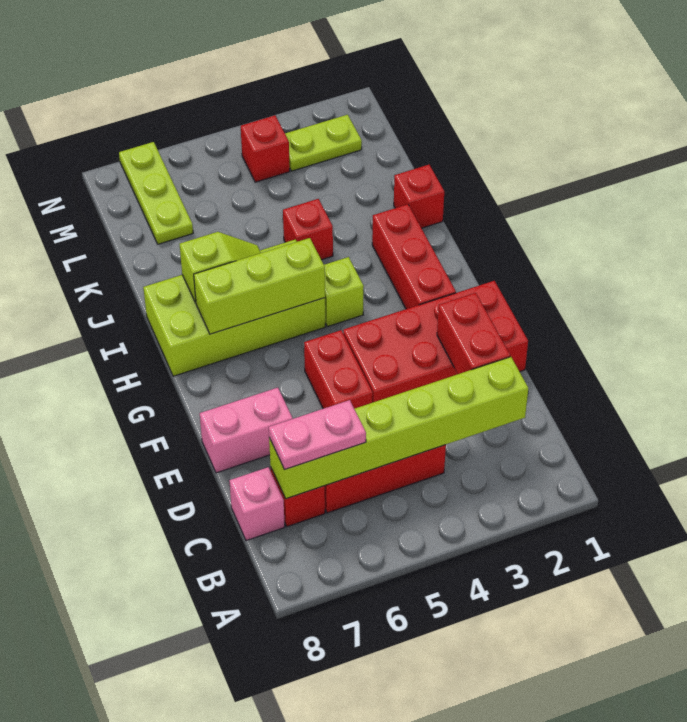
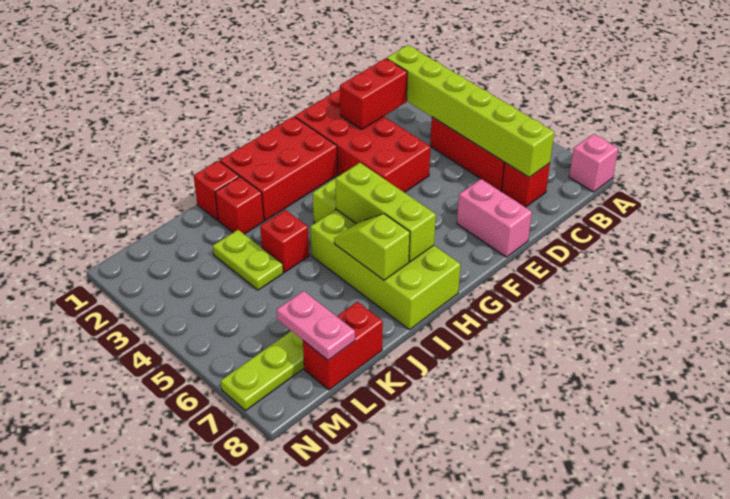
pink plate C6:C7 level 3 -> pink plate L7:L8 level 2
pink brick C8 level 1 -> pink brick A8 level 1
red brick E5:F5 level 1 -> red brick K8:L8 level 1
red brick G2:I2 level 1 -> red brick G1:I2 level 1
lime plate M2:M3 level 1 -> lime plate K3:K4 level 1
red brick M4 level 1 -> red brick J2 level 1

